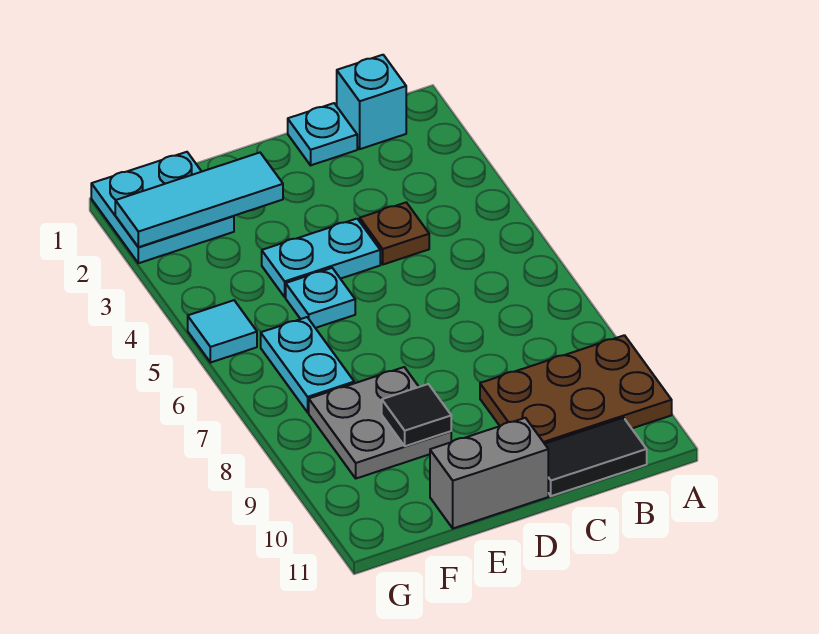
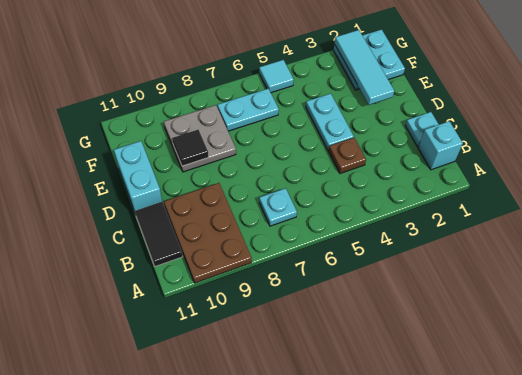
grey brick D11:E11 level 1 -> cyan brick D11:E11 level 1
cyan plate E5 level 1 -> cyan plate B7 level 1

